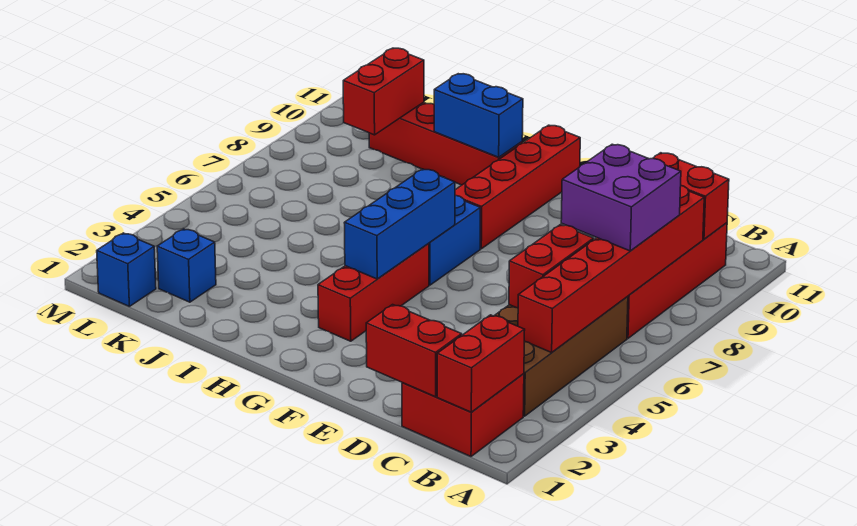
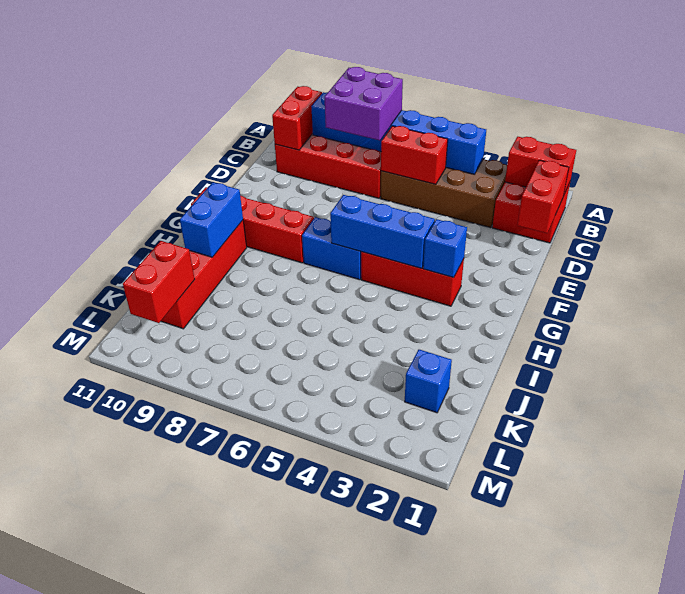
red brick B4:B9 level 2 -> blue brick B4:B9 level 2
red brick K9:K10 level 2 -> red brick K10:L10 level 2
blue brick L1 level 1 -> blue brick G3 level 2

